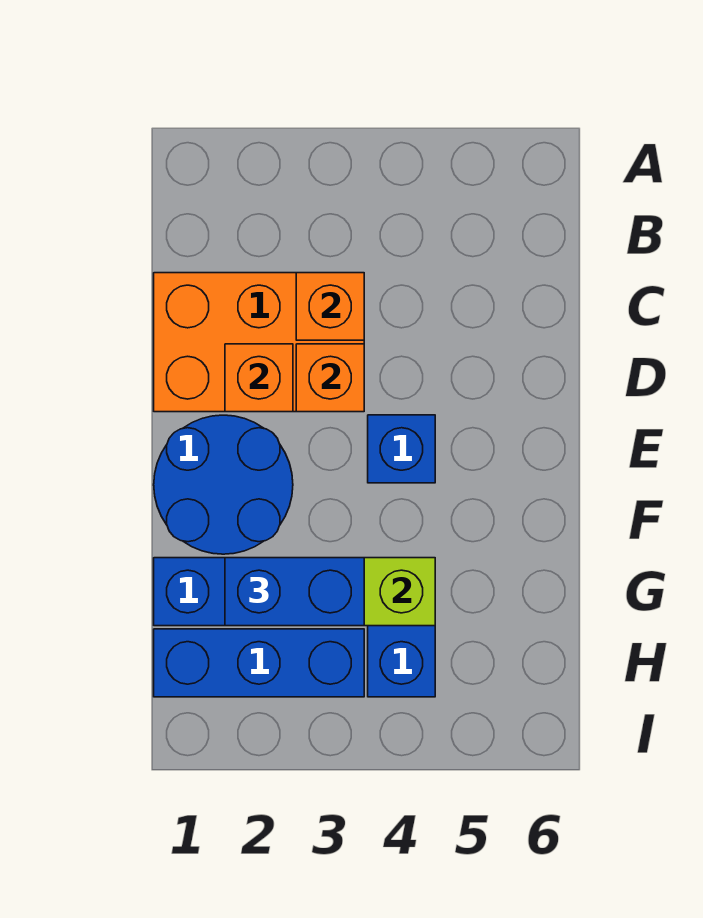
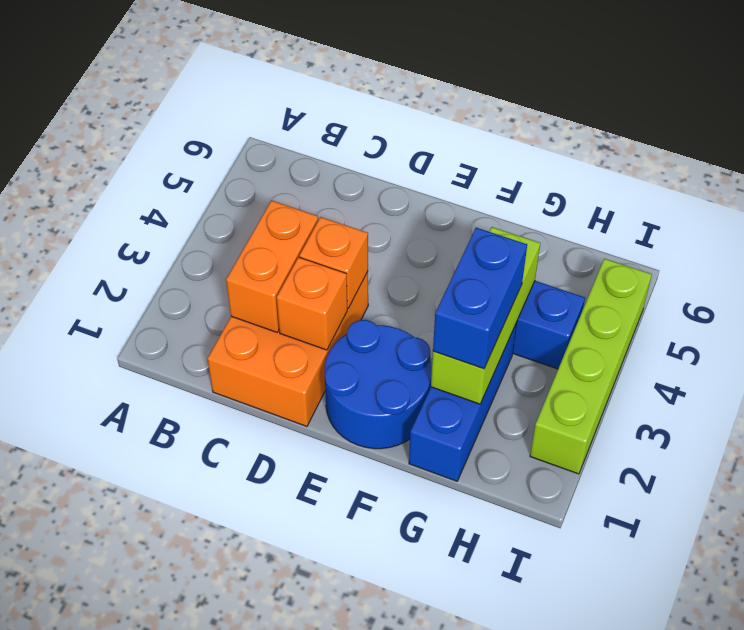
orange brick C3 level 2 -> orange brick C2:C3 level 2
blue brick E4 level 1 -> none
blue brick H1:H3 level 1 -> none
none -> lime brick I2:I5 level 1

